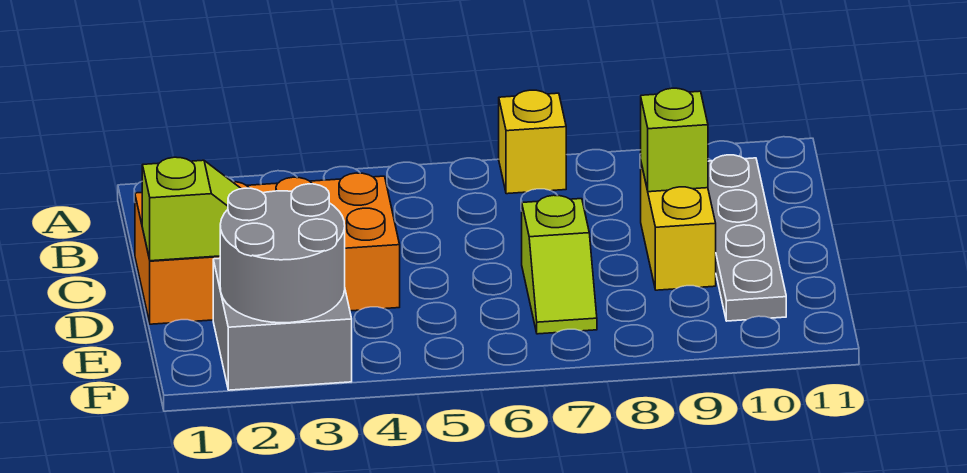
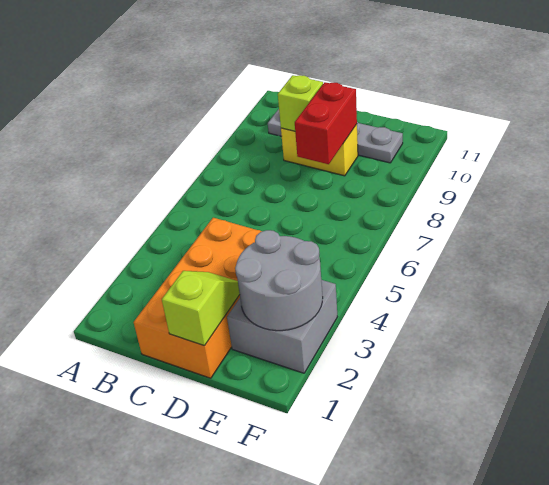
yellow brick A7 level 1 -> none
lime slope D7:E7 level 1 top D -> none
none -> red brick D8:D9 level 2

